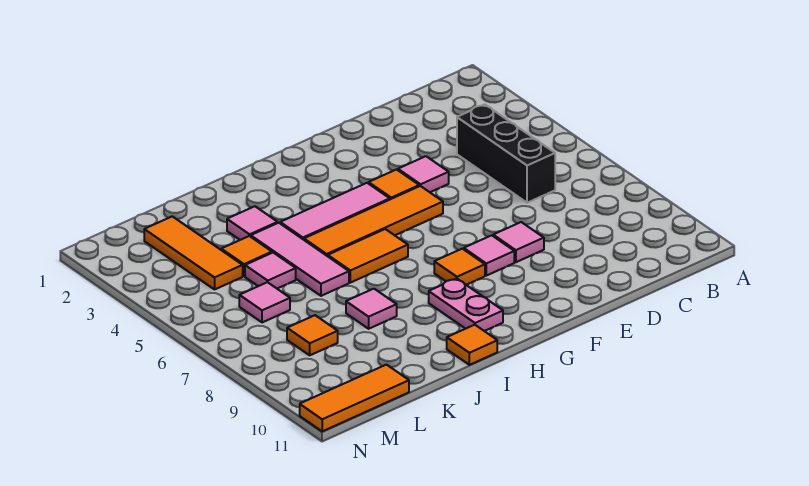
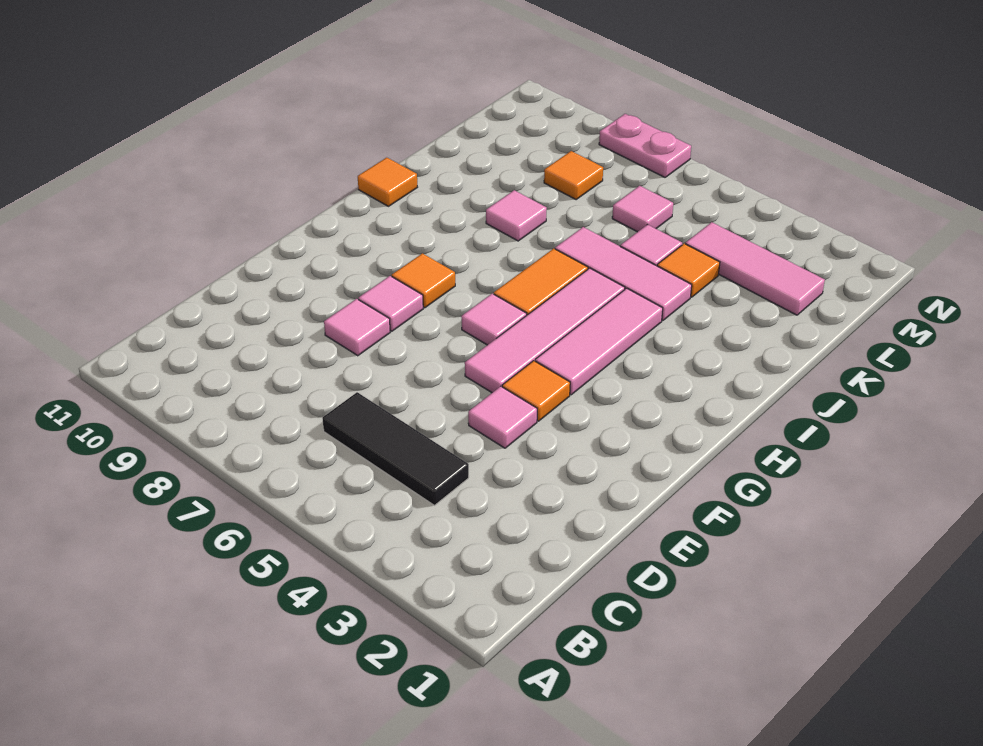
black brick C4:C6 level 1 -> black tile C4:C6 level 1
orange tile F5:I5 level 1 -> pink tile F5:I5 level 1
pink plate H9:H10 level 1 -> pink plate N7:N8 level 1
pink tile J3 level 1 -> pink tile G6 level 1
orange tile L2:L4 level 1 -> pink tile L2:L4 level 1
orange tile L11:N11 level 1 -> none

